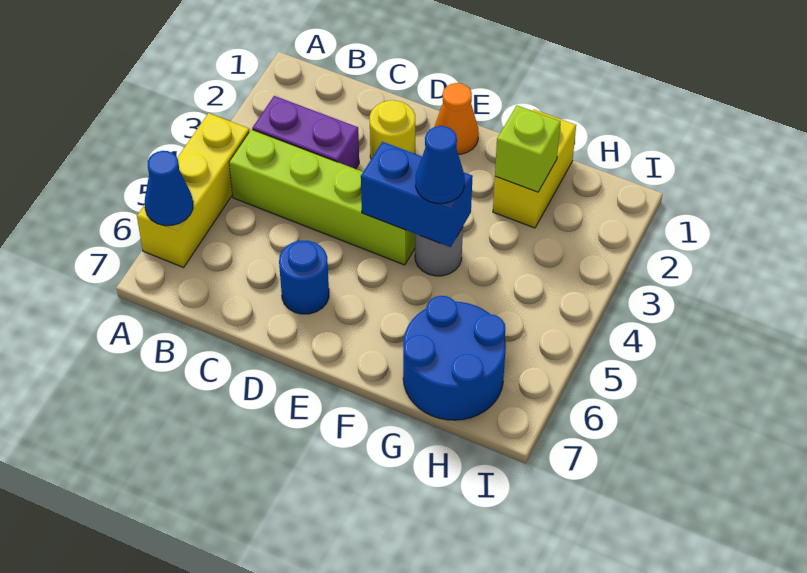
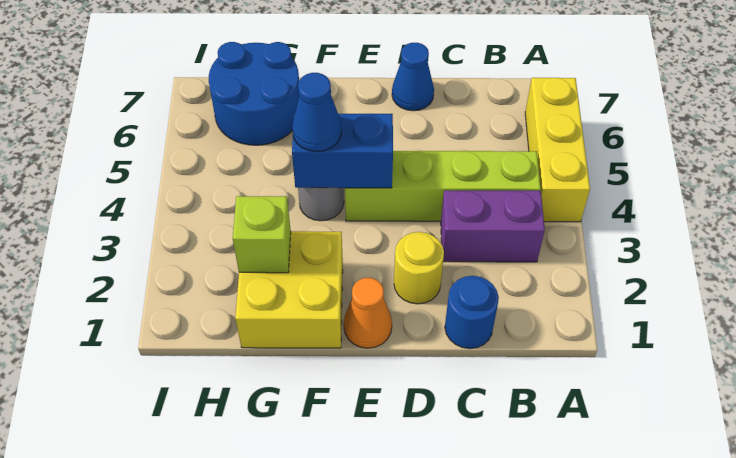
blue cone A6 level 2 -> blue cone D7 level 1
blue round brick D6 level 1 -> blue round brick C1 level 1
yellow brick G1:G2 level 1 -> yellow brick F1:G2 level 1

